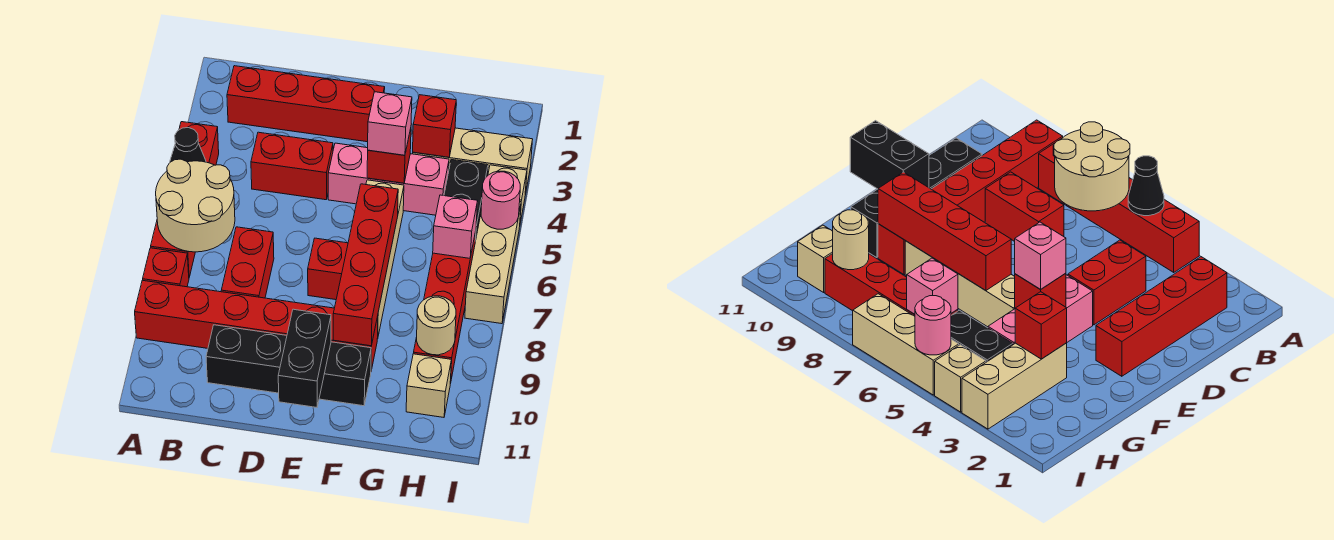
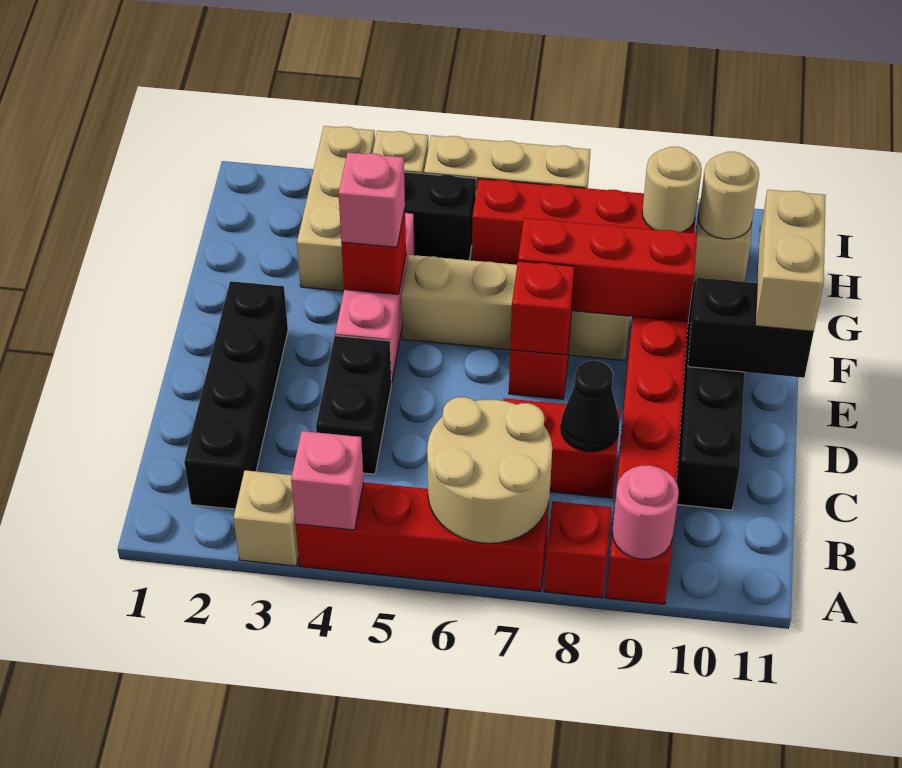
none -> tan brick A3 level 1
black cone A5 level 2 -> black cone C8 level 2
red brick B2:E2 level 1 -> black brick B2:E2 level 1
red brick C4:D4 level 1 -> black brick C4:D4 level 1
none -> tan brick E11:F11 level 3
red brick F6:F9 level 2 -> red brick F7:F9 level 2
red brick G3 level 2 -> red brick E7 level 2
pink brick H6 level 2 -> pink brick A4 level 2
none -> tan round brick H10 level 2
pink round brick I5 level 2 -> pink round brick A9 level 2

